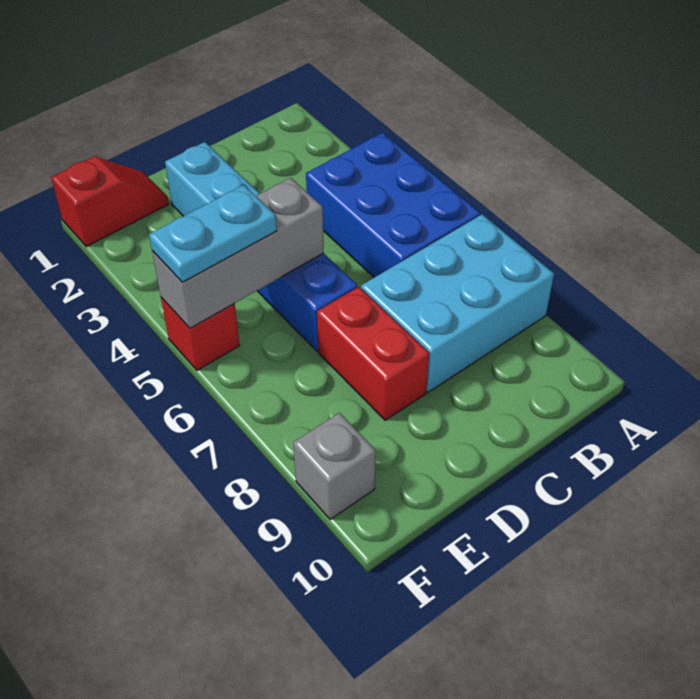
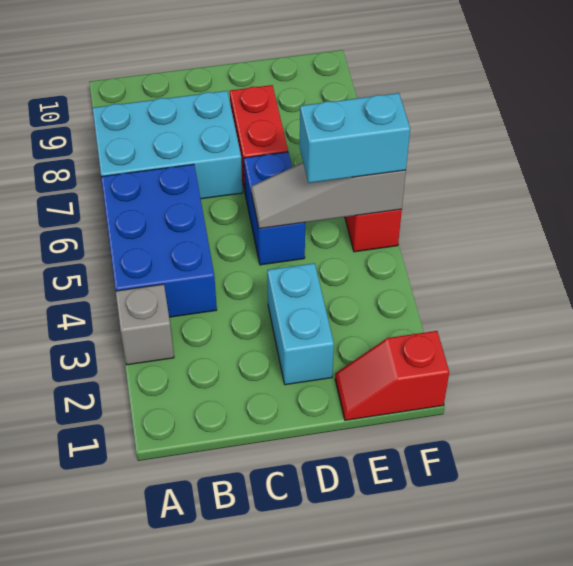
grey brick D5:F5 level 2 -> grey slope D5:F5 level 2 top F
cyan plate E5:F5 level 3 -> cyan brick E5:F5 level 3
grey brick F9 level 1 -> grey brick A3 level 1

